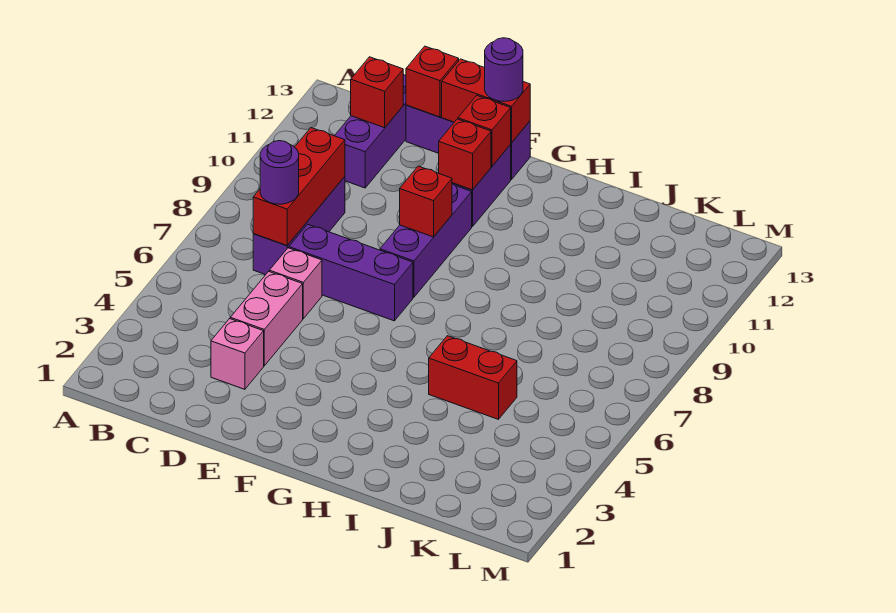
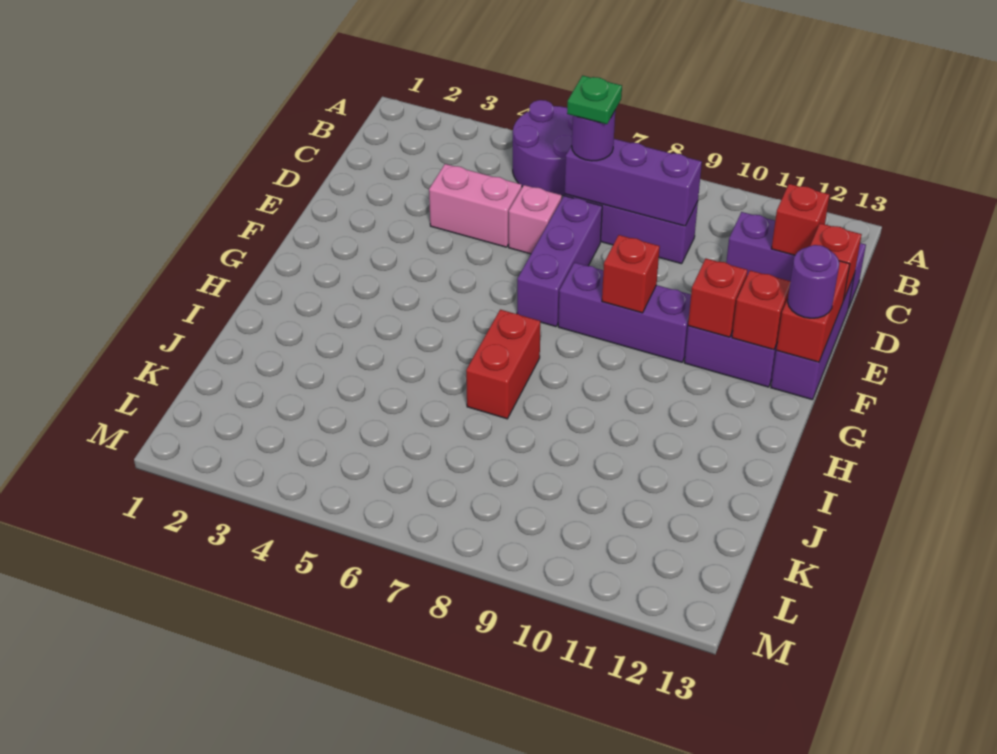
none -> purple round brick A5:B6 level 1
red brick C7:C9 level 2 -> purple brick C7:C9 level 2
none -> green plate C7 level 4
pink brick D3 level 1 -> none
red brick I5:J5 level 1 -> red brick H7:I7 level 1

